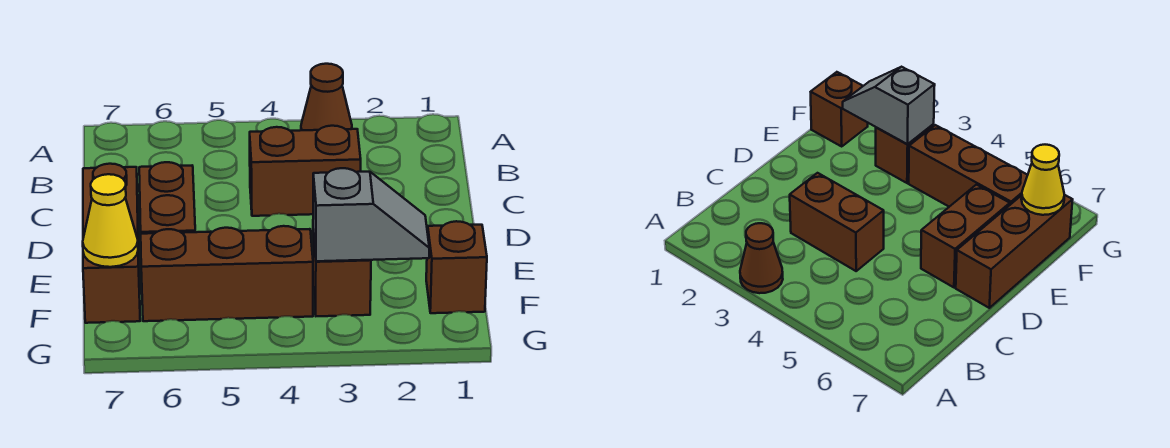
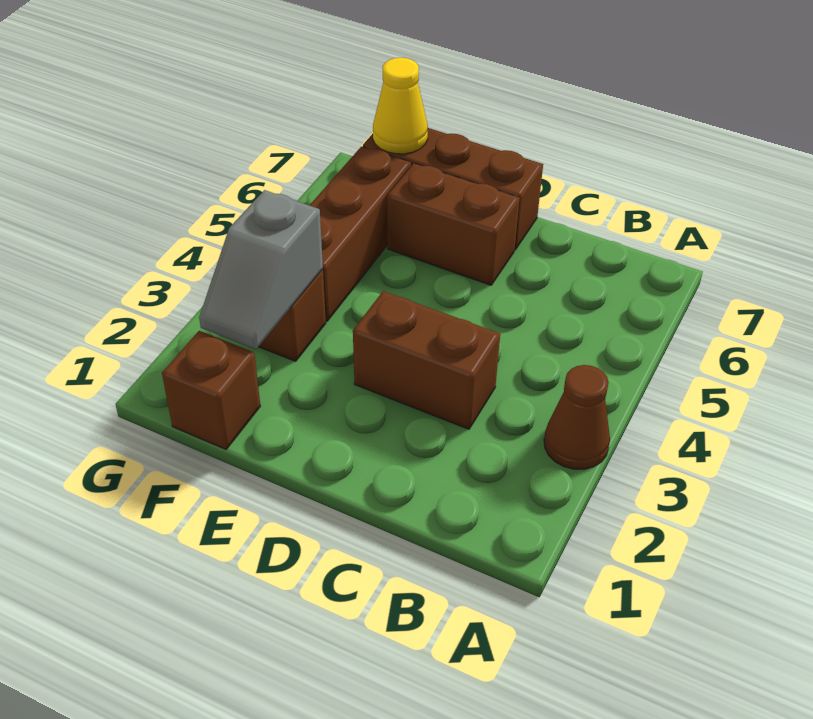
brown brick C3:C4 level 1 -> brown brick C3:D3 level 1

